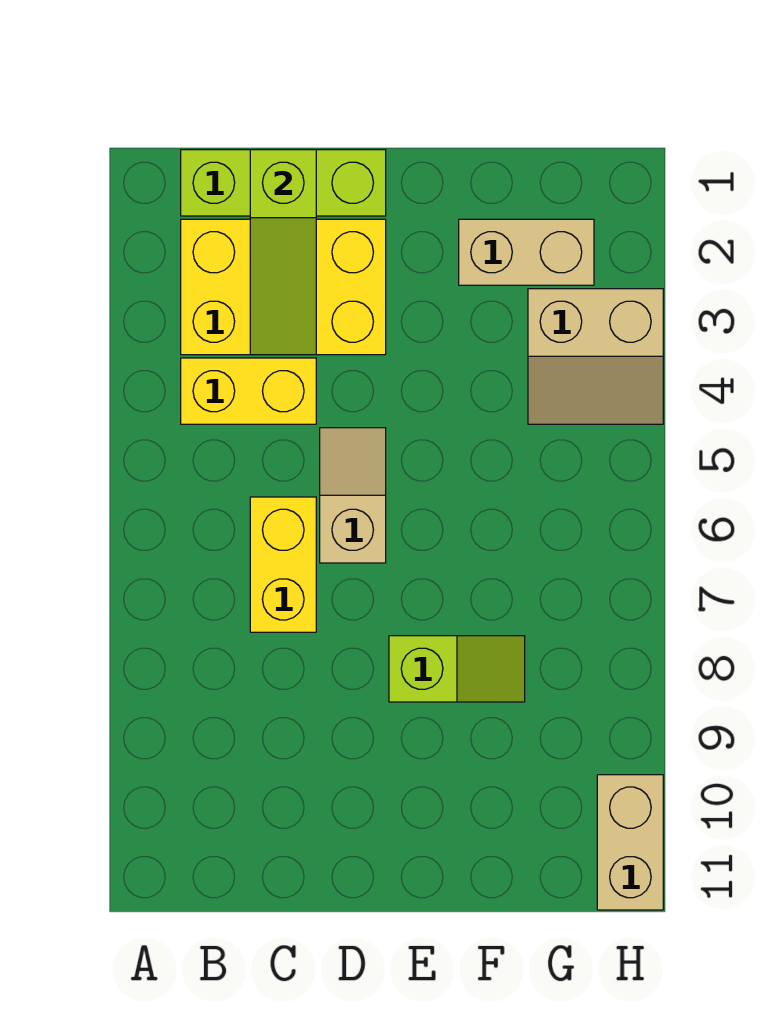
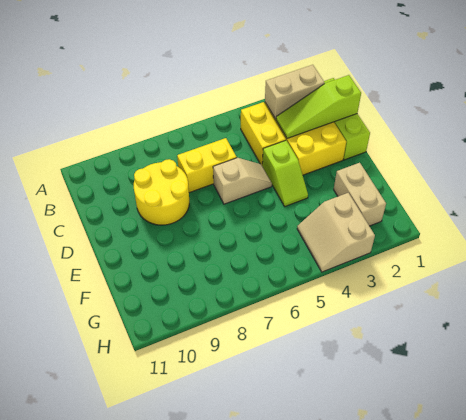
none -> yellow round brick C8:D9 level 1
lime slope E8:F8 level 1 top E -> lime slope D4:E4 level 1 top D
tan brick H10:H11 level 1 -> tan brick B2:B3 level 2

